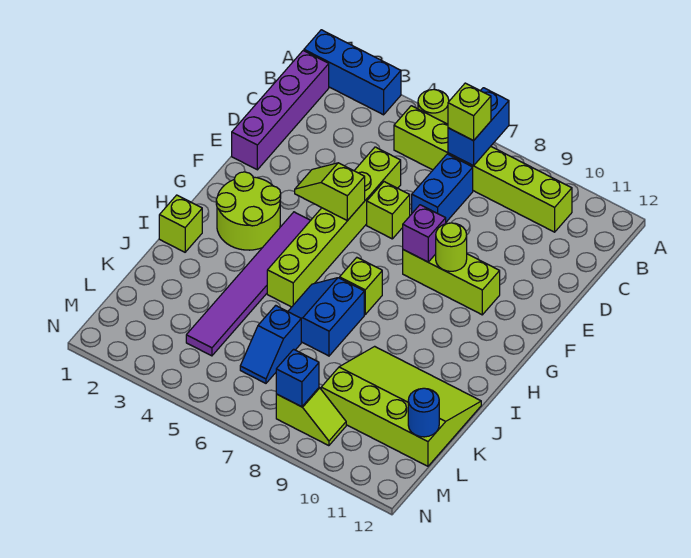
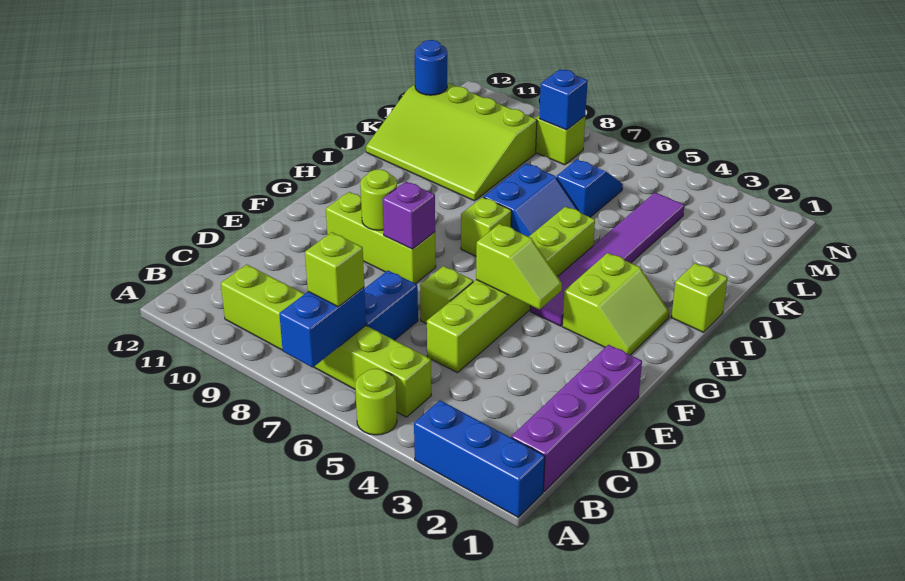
lime round brick G2:H3 level 1 -> lime slope G2:H3 level 1 top 3

